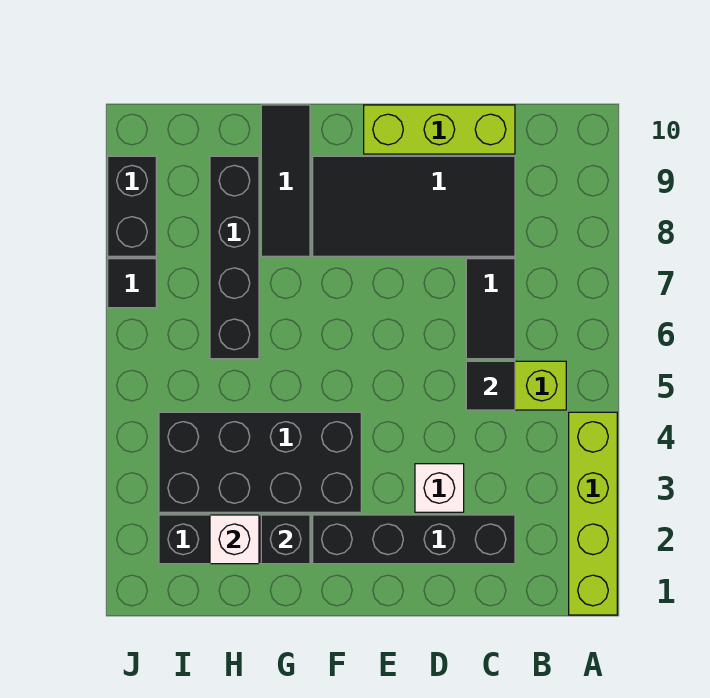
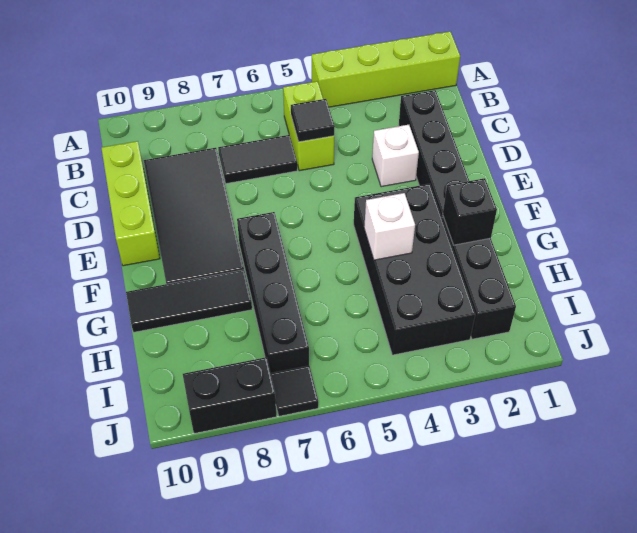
white brick H2 level 2 -> white brick G4 level 2
black brick H6:H9 level 1 -> black brick F7:I7 level 1

